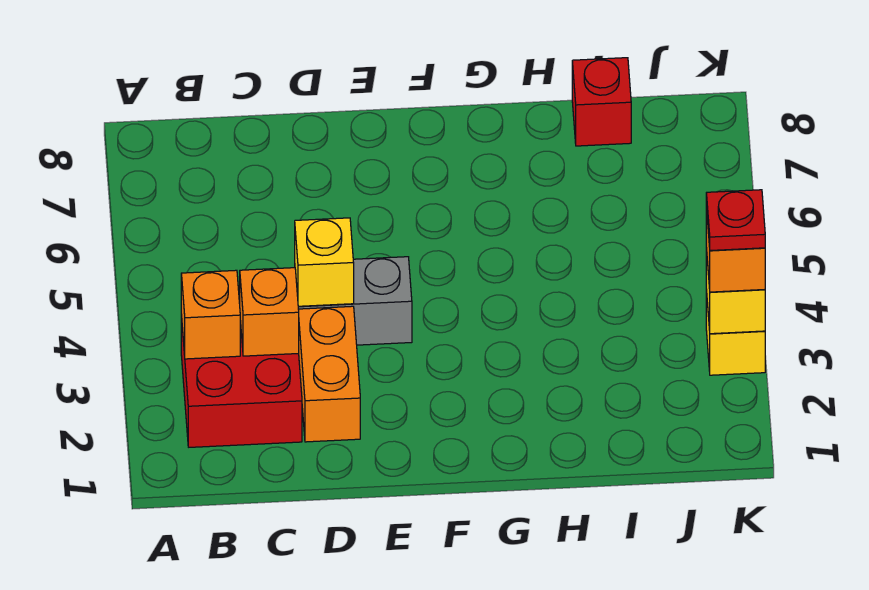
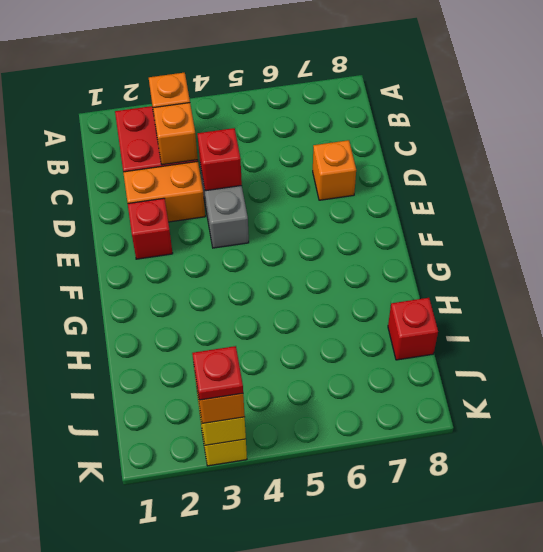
yellow brick D4 level 2 -> red brick D4 level 2
none -> orange brick D7 level 1
none -> red brick E2 level 1

